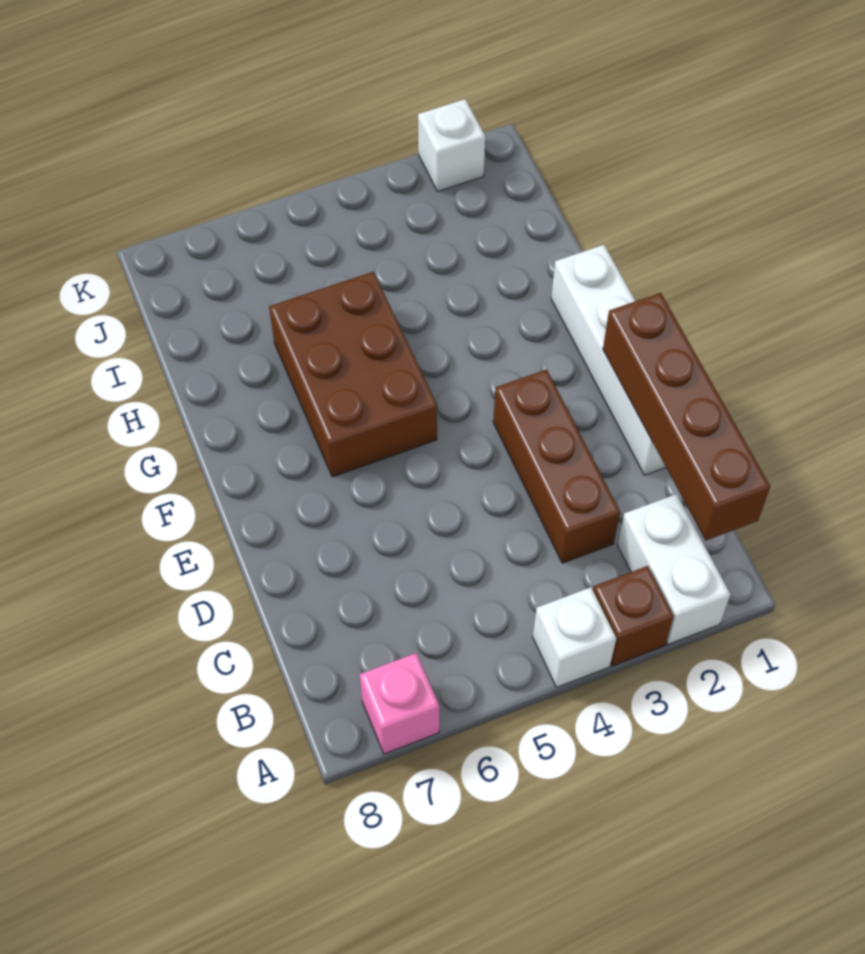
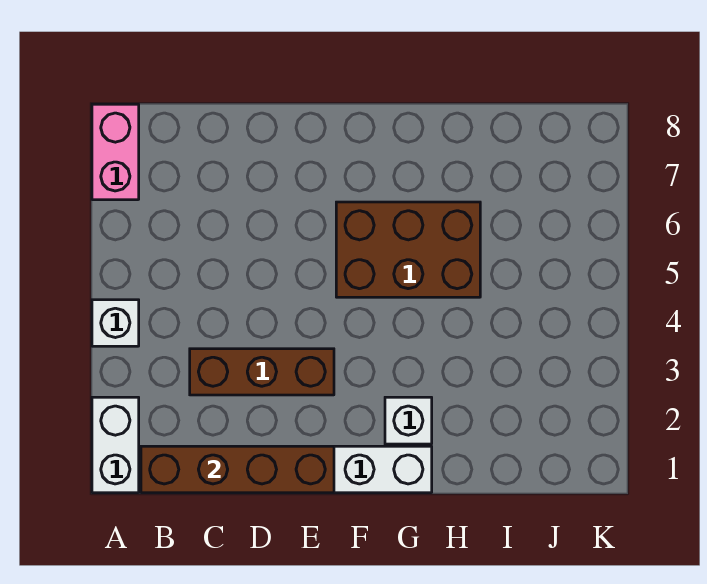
white brick A2:B2 level 1 -> white brick A1:A2 level 1
brown brick A3 level 1 -> none
pink brick A7 level 1 -> pink brick A7:A8 level 1
white brick K2 level 1 -> white brick G2 level 1

